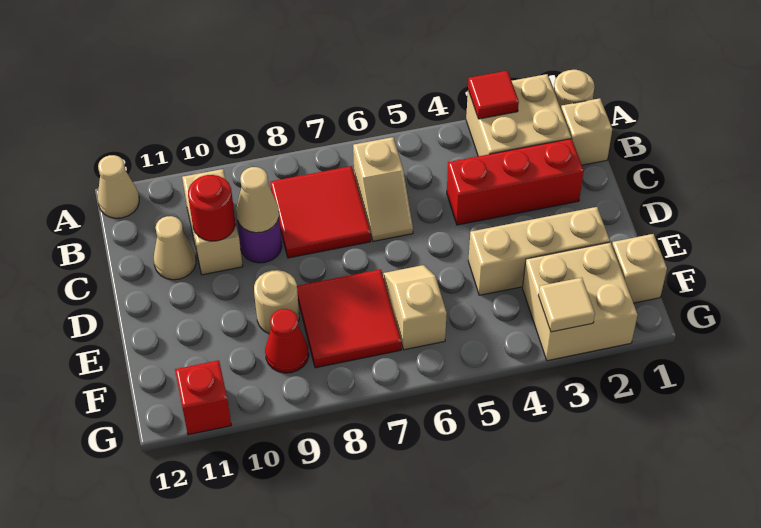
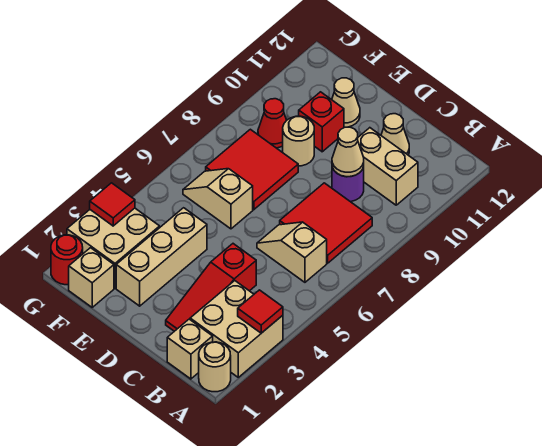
tan cone A12 level 1 -> tan cone E11 level 1
red brick C2:C4 level 1 -> red slope C2:C4 level 1 top 4
red round brick C10 level 2 -> red round brick G1 level 1
tan slope E6:F6 level 1 top F -> tan slope E6:F6 level 1 top E
tan tile G3 level 2 -> red tile G3 level 2
red brick G11 level 1 -> red brick E10 level 1

